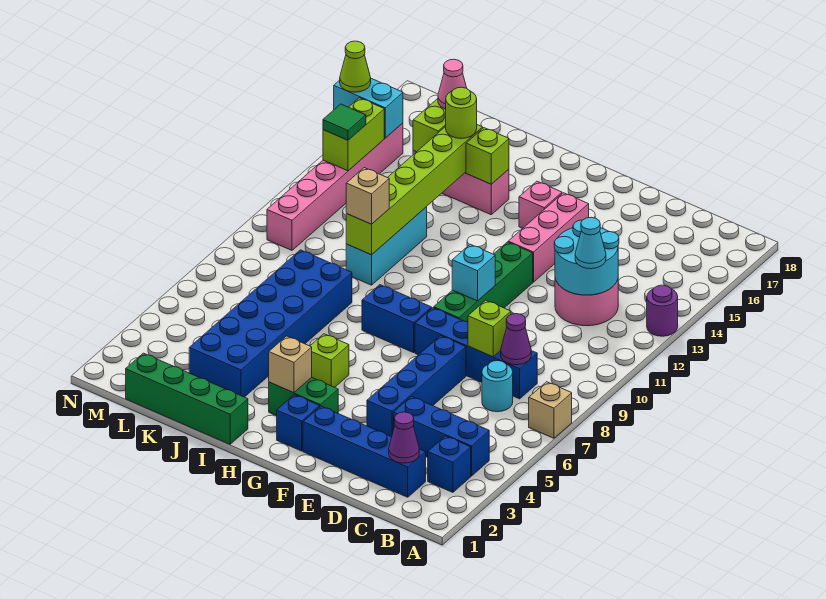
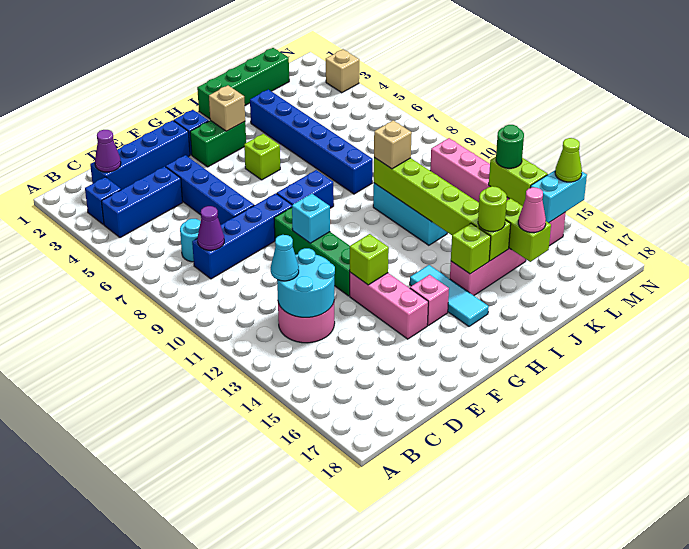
tan brick A7 level 1 -> tan brick N3 level 1
purple round brick A13 level 1 -> none
lime brick D8 level 2 -> lime brick F13 level 2
none -> cyan tile H14:H16 level 1
blue brick J3:K8 level 1 -> blue brick J3:J8 level 1
green tile M13 level 3 -> green round brick M13 level 3

